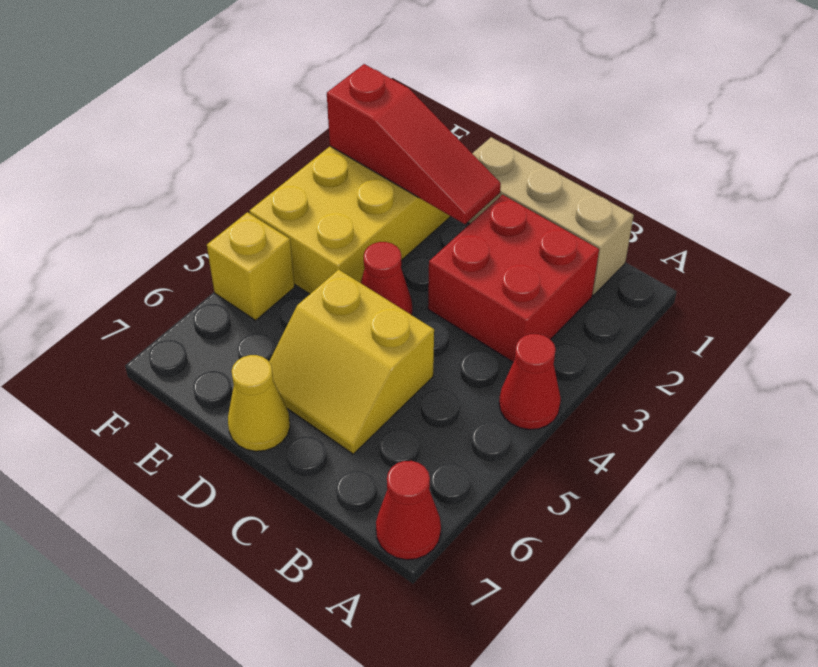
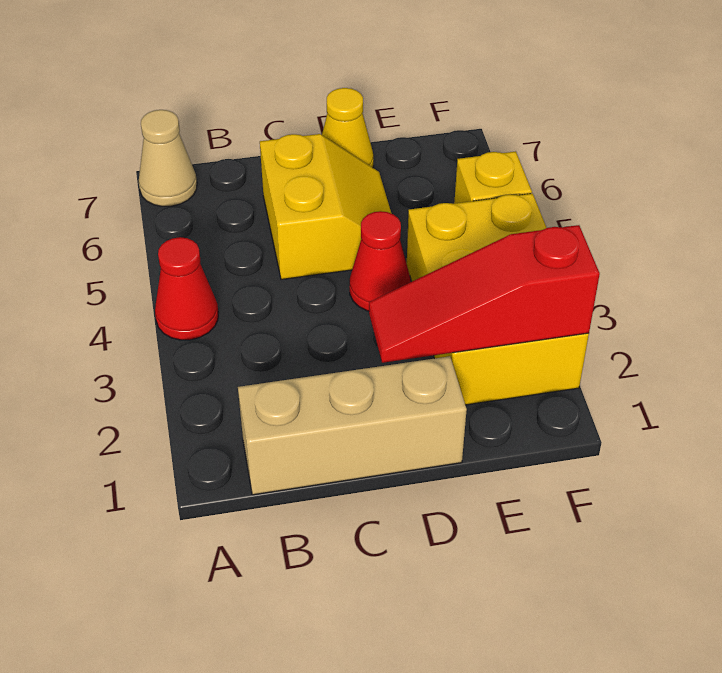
red cone A7 level 1 -> tan cone A7 level 1
red brick B2:C3 level 1 -> none
yellow slope C5:D6 level 1 top 5 -> yellow slope C5:D6 level 1 top C

